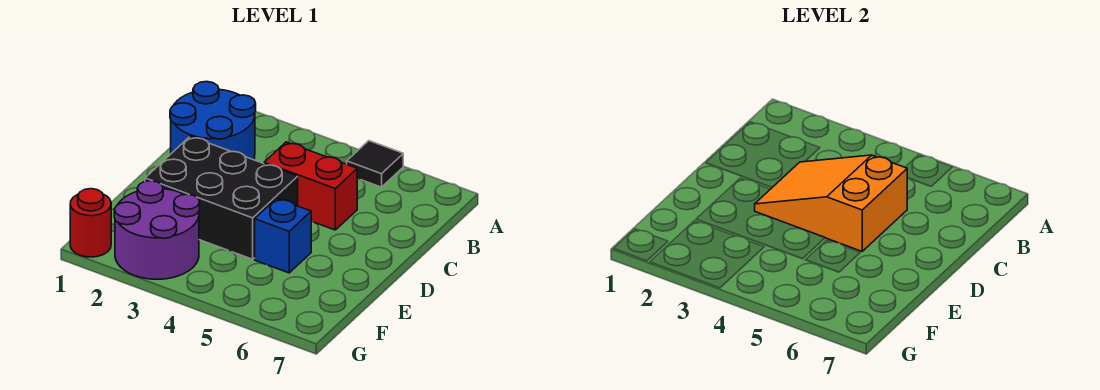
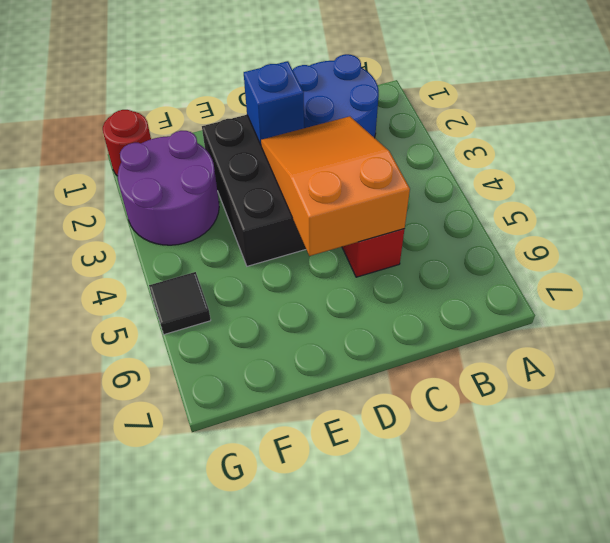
black tile A5 level 1 -> black tile G5 level 1
blue brick E5 level 1 -> blue brick D2 level 2

